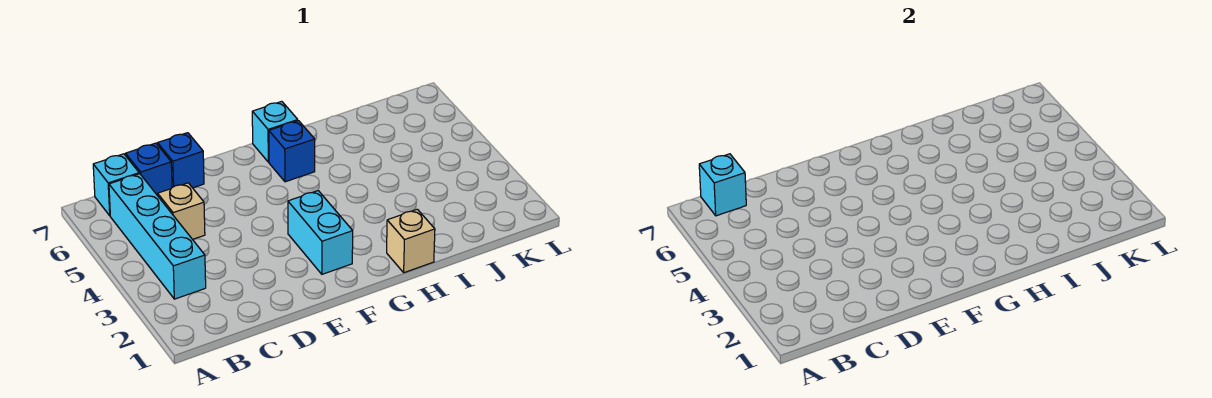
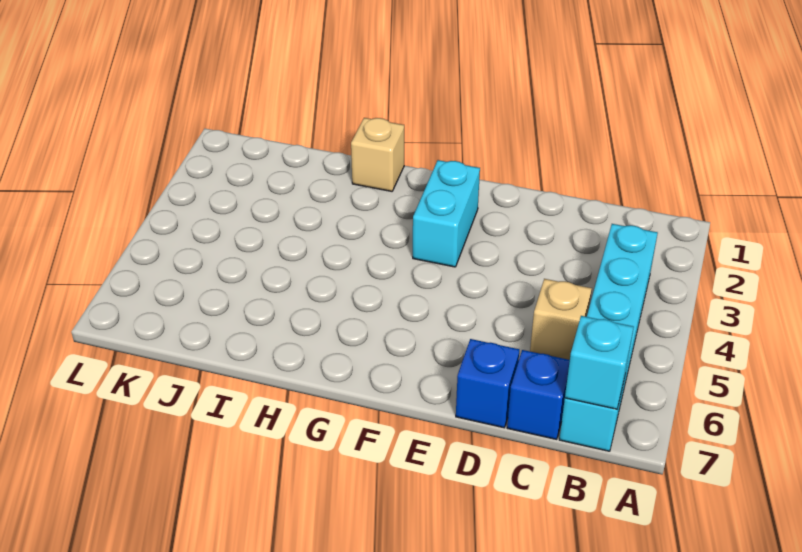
blue brick G6 level 1 -> none
cyan brick G7 level 1 -> none

